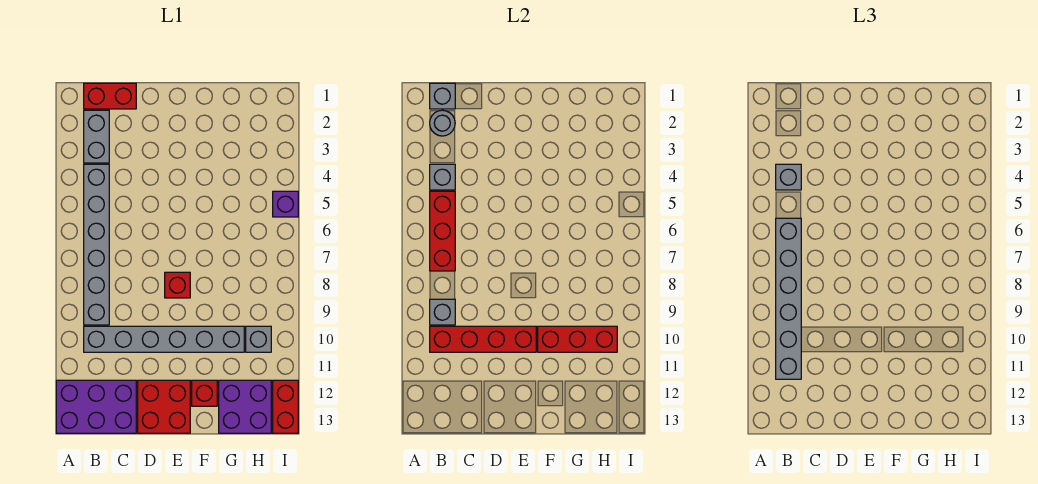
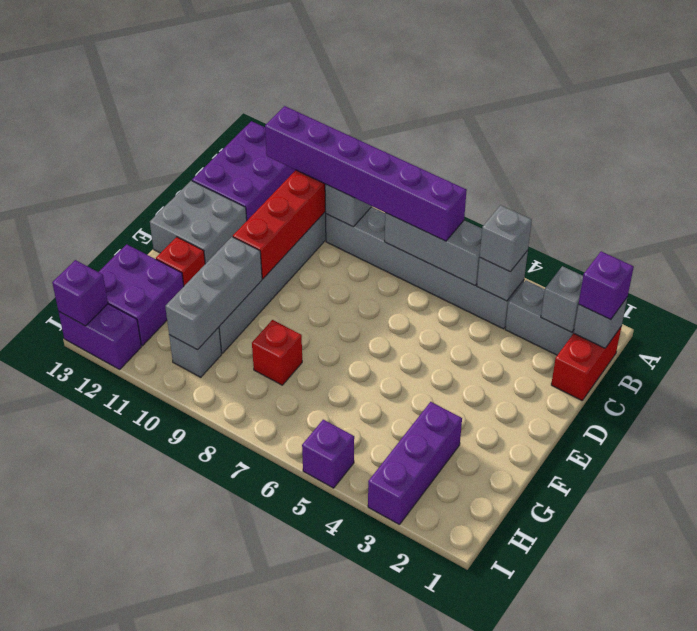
none -> purple brick B1 level 3
grey round brick B2 level 2 -> grey brick B2 level 2
red brick B5:B7 level 2 -> grey brick B5:B7 level 2
grey brick B6:B11 level 3 -> purple brick B6:B11 level 3
red brick D12:E13 level 1 -> grey brick D12:E13 level 1
red brick E8 level 1 -> red brick G8 level 1
red brick F10:H10 level 2 -> grey brick F10:H10 level 2
none -> purple brick G3:I3 level 1
red brick I12:I13 level 1 -> purple brick I12:I13 level 1
none -> purple brick I13 level 2

